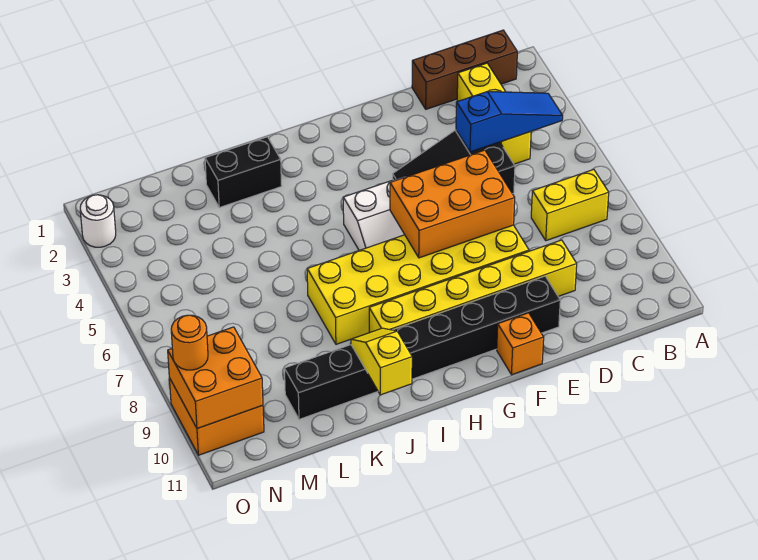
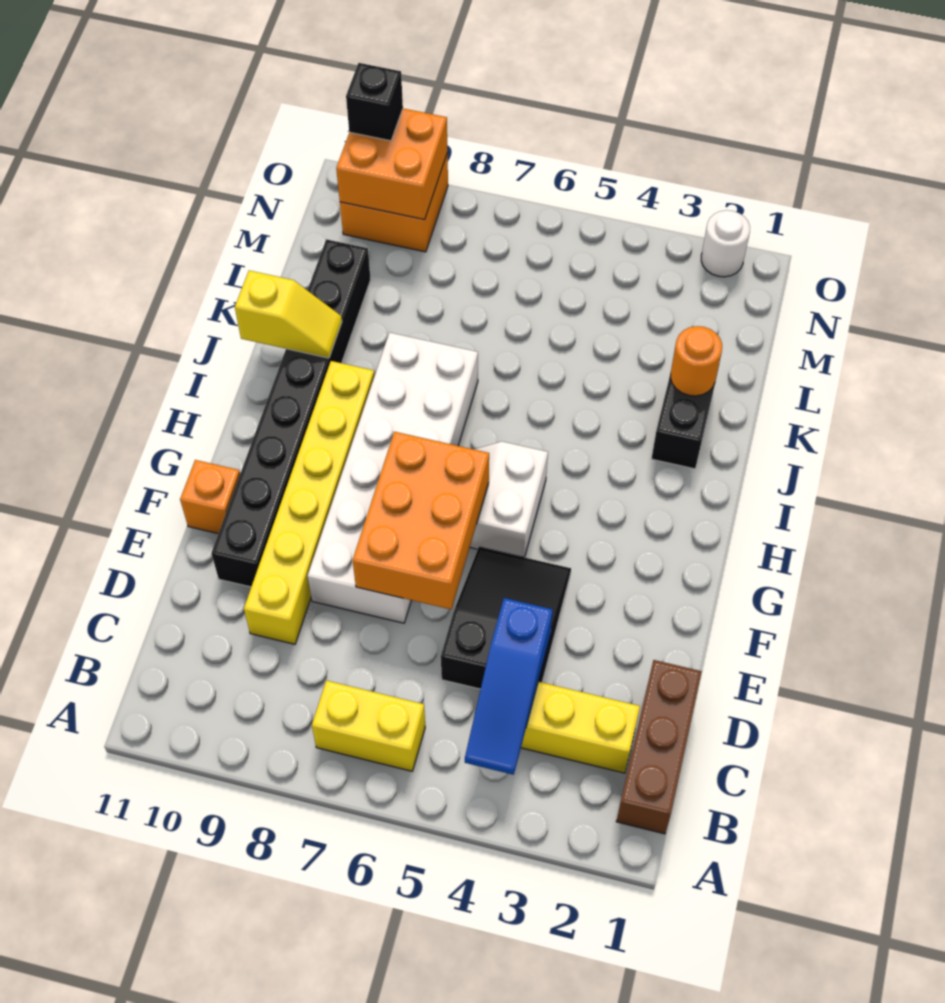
yellow brick B7:C7 level 1 -> yellow brick B6:B7 level 1
yellow brick E7:J8 level 1 -> white brick E7:J8 level 1
orange round brick O9 level 3 -> orange round brick K2 level 2
none -> black brick O10 level 3

